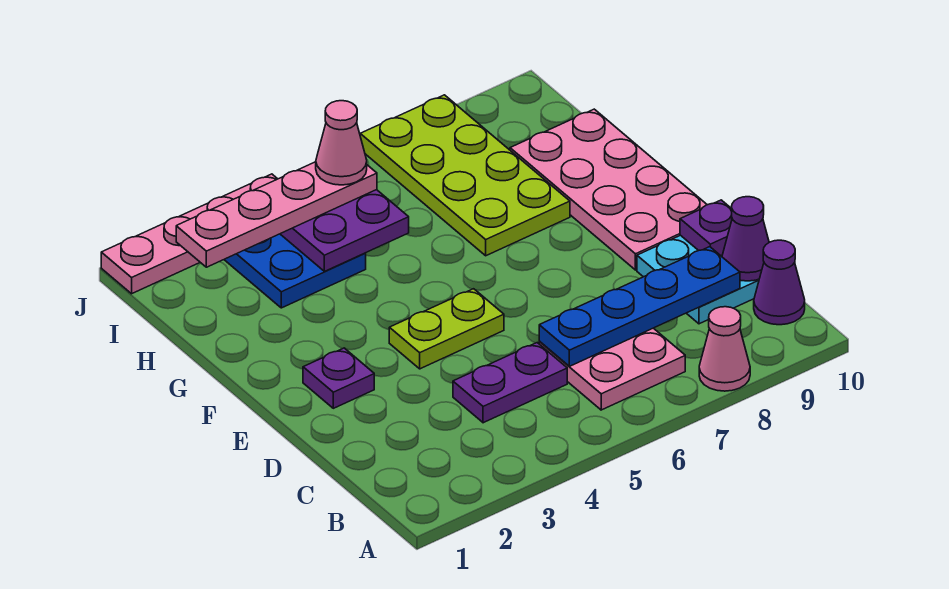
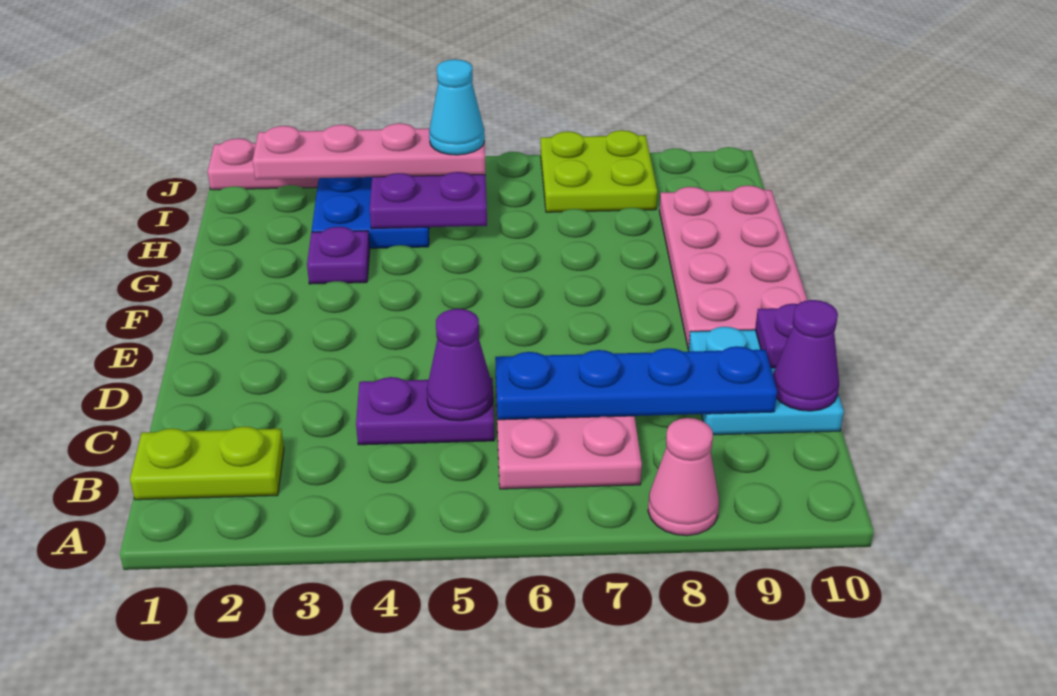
purple cone B10 level 1 -> purple cone C5 level 2
purple plate E2 level 1 -> purple plate G3 level 1
lime plate E4:E5 level 1 -> lime plate B1:B2 level 1
lime plate G7:J8 level 1 -> lime plate I7:J8 level 1
pink cone I5 level 4 -> cyan cone I5 level 4

